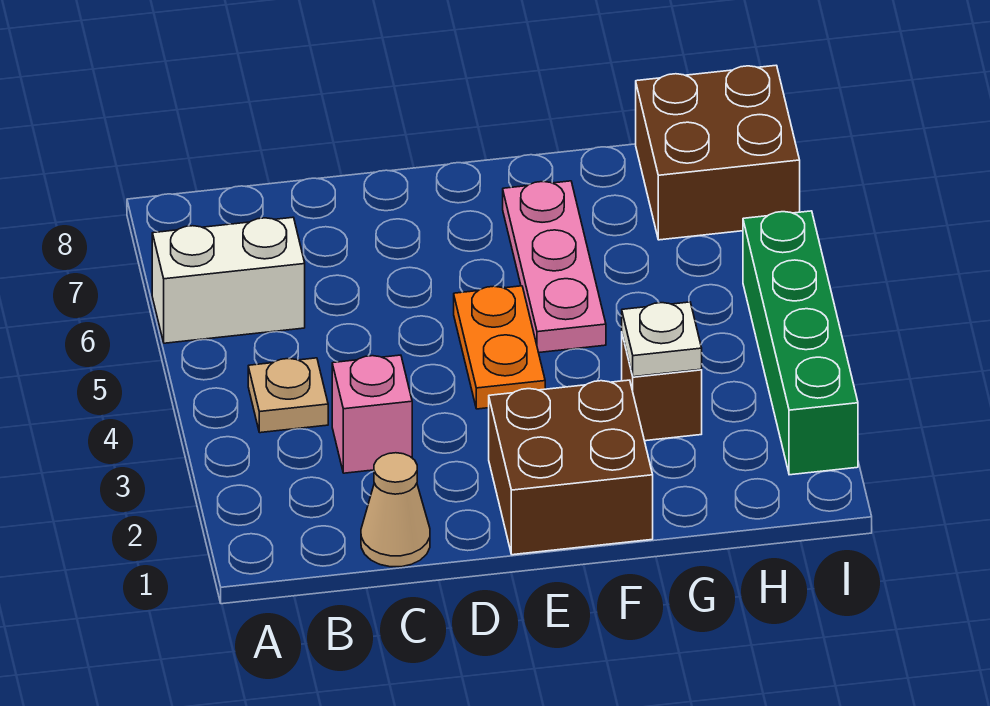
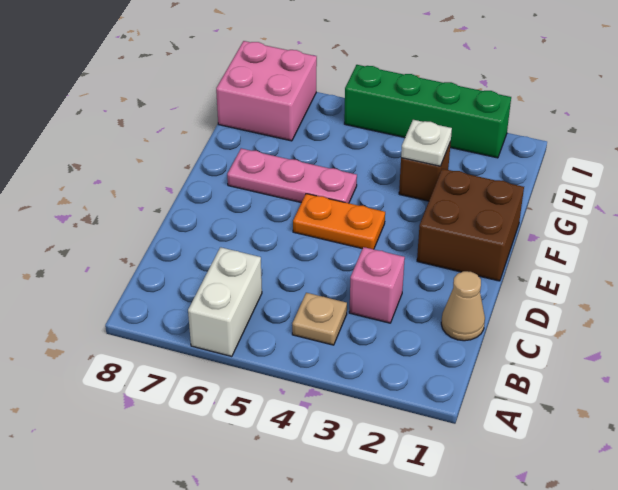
brown brick H7:I8 level 1 -> pink brick H7:I8 level 1

